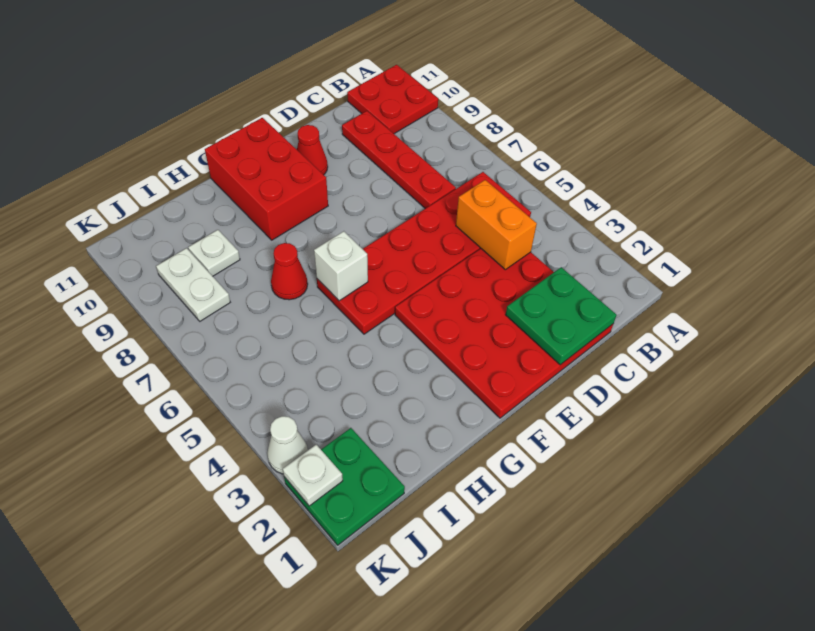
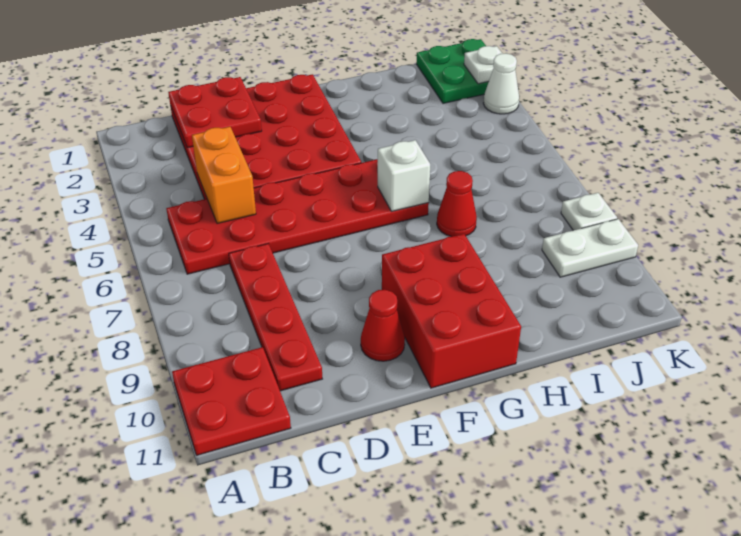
green plate C1:D2 level 2 -> red plate C1:D2 level 2
white plate I9 level 1 -> white plate K8 level 1
white plate J8:J9 level 1 -> white plate J9:K9 level 1

